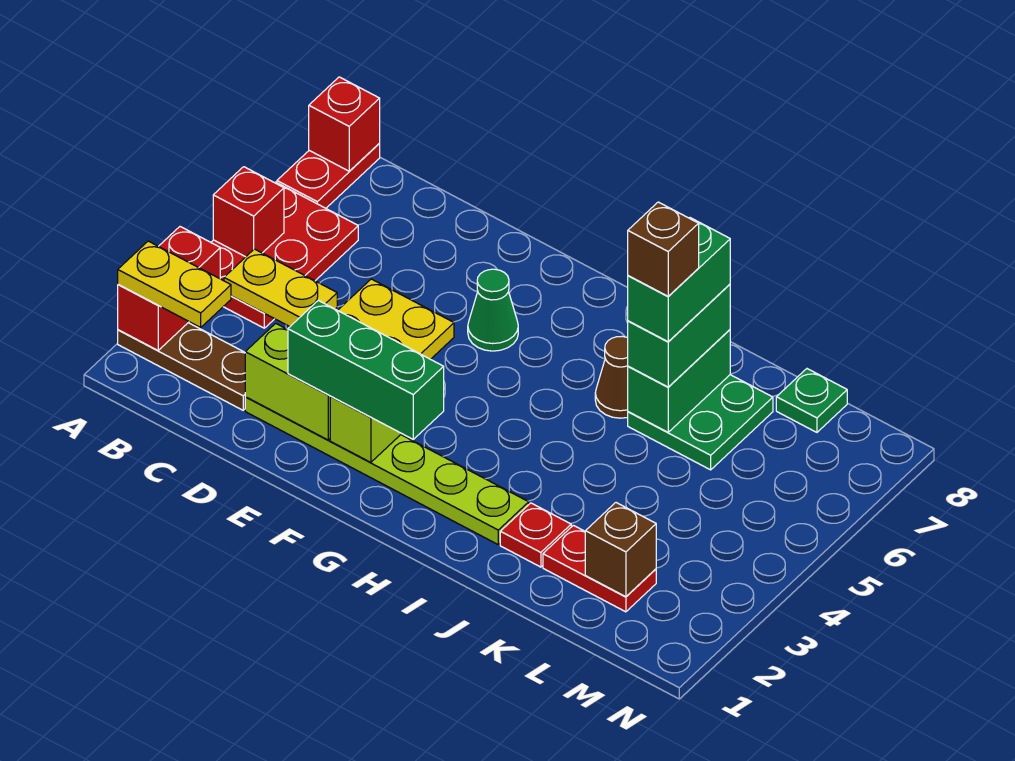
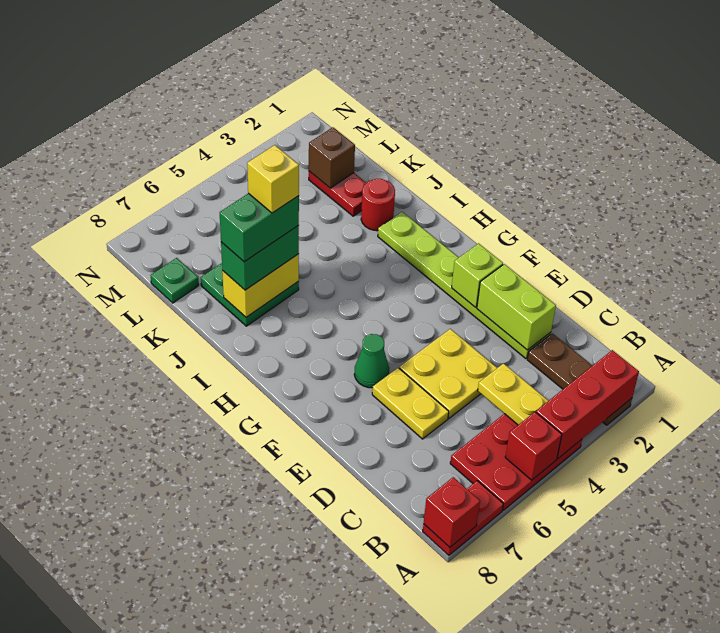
red brick A2:A3 level 2 -> red brick A2:A4 level 2
yellow plate A2:B2 level 3 -> yellow plate D6:E6 level 1
green brick E2:G2 level 3 -> none
brown cone I6 level 1 -> none
red plate J2 level 1 -> red round brick J2 level 1
green brick J6:J7 level 2 -> yellow brick J6:J7 level 2
brown brick J6 level 5 -> yellow brick J6 level 5

